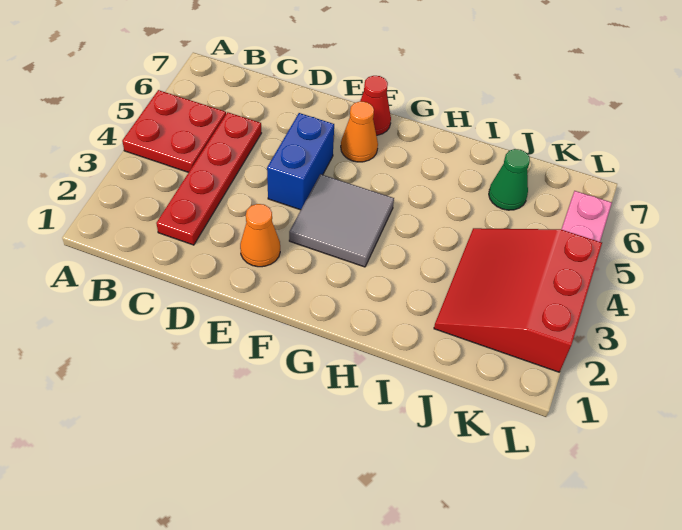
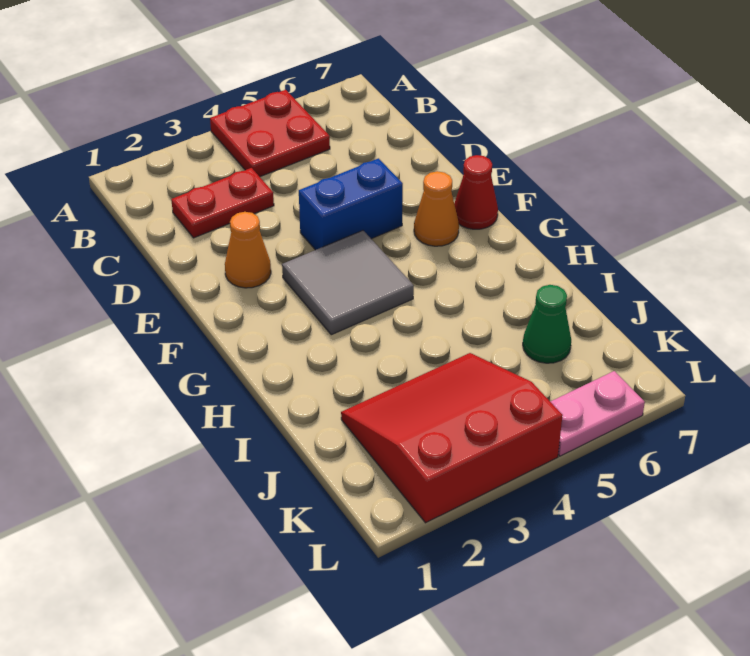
red plate C2:C5 level 1 -> red plate C2:C3 level 1

